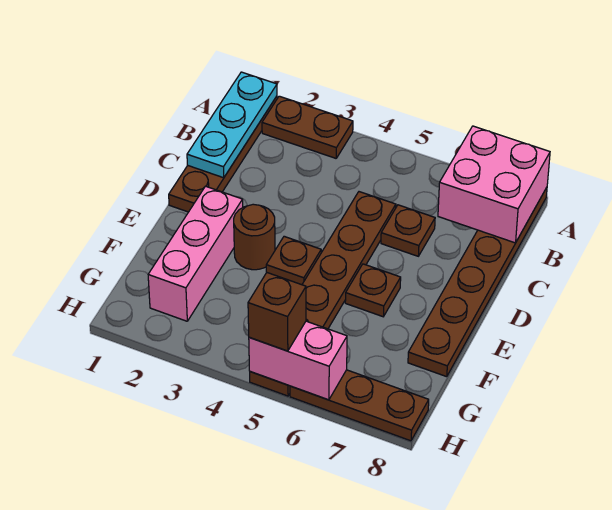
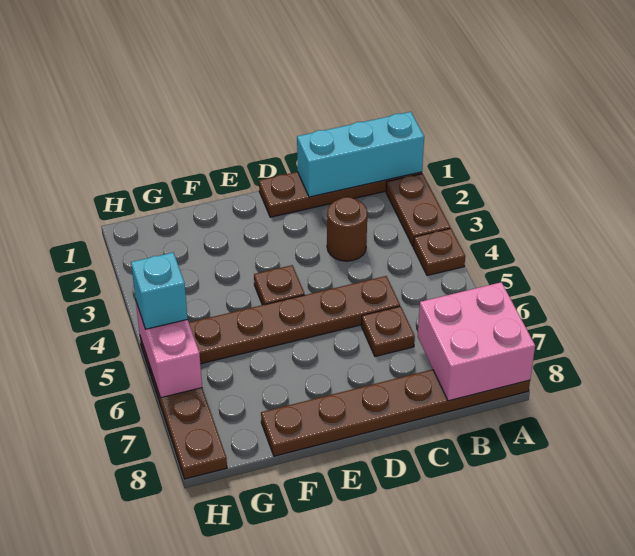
cyan plate A1:C1 level 2 -> cyan brick A1:C1 level 2
pink brick E2:G2 level 1 -> none
brown round brick E3 level 1 -> brown round brick C3 level 1
brown plate E6 level 1 -> brown plate A4 level 1
brown brick H5 level 3 -> cyan brick H5 level 3

